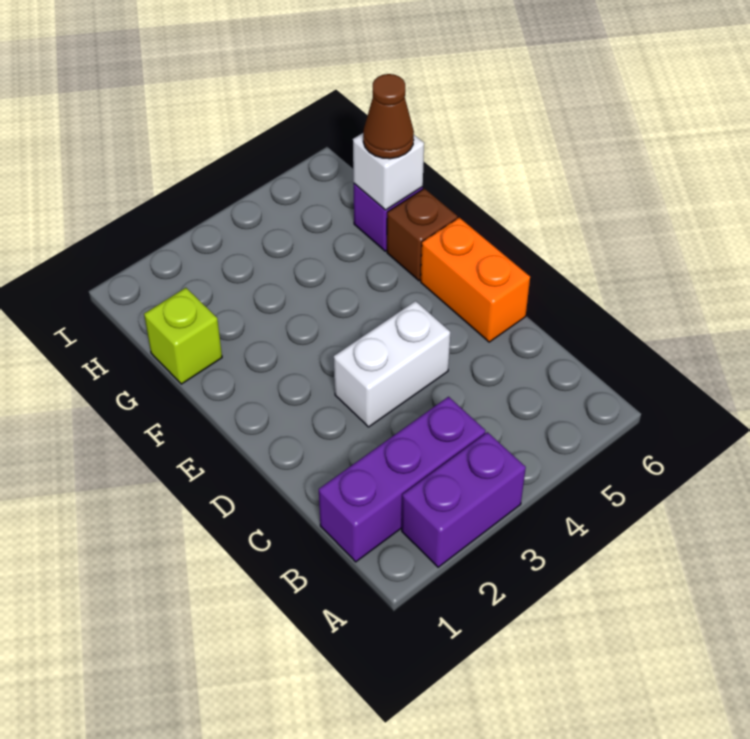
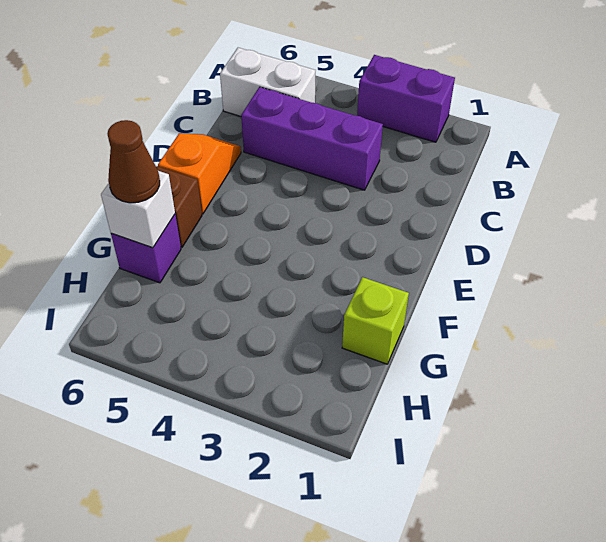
purple brick B1:B3 level 1 -> purple brick C3:C5 level 1
white brick D3:D4 level 1 -> white brick B5:B6 level 1
orange brick D6:E6 level 1 -> orange slope D6:E6 level 1 top E

